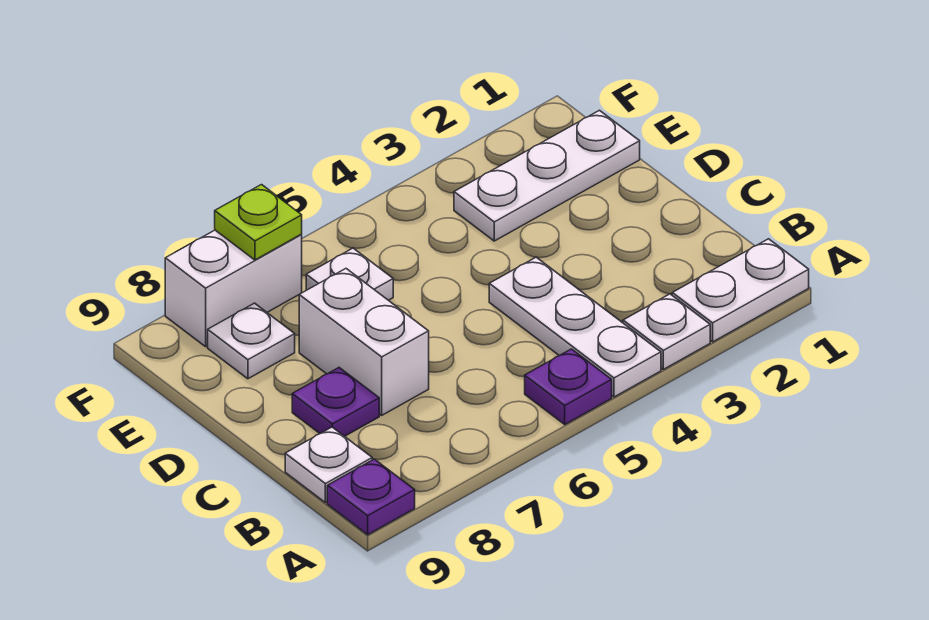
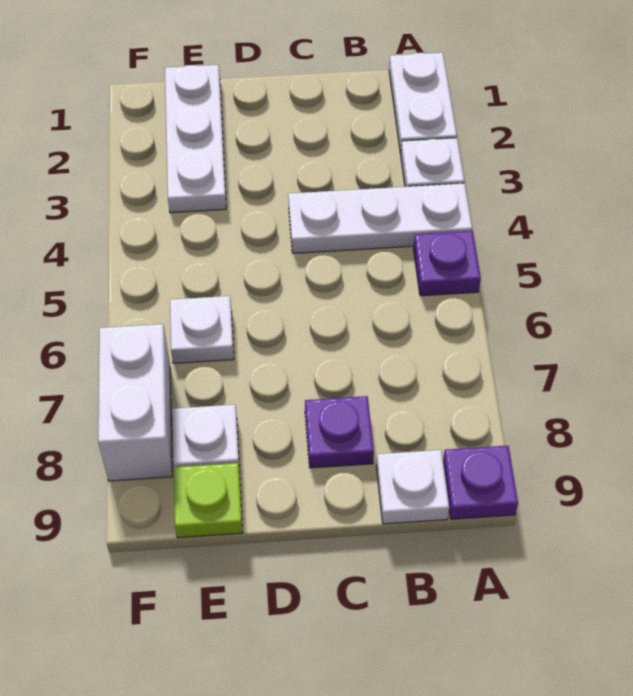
white brick C7:D7 level 1 -> none
lime plate F7 level 2 -> lime plate E9 level 1

